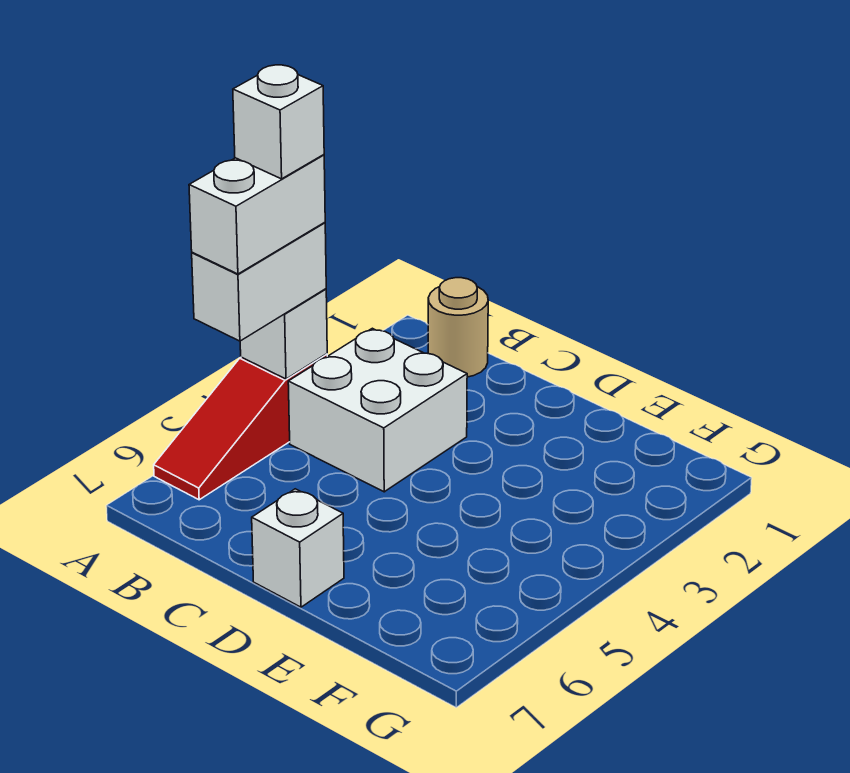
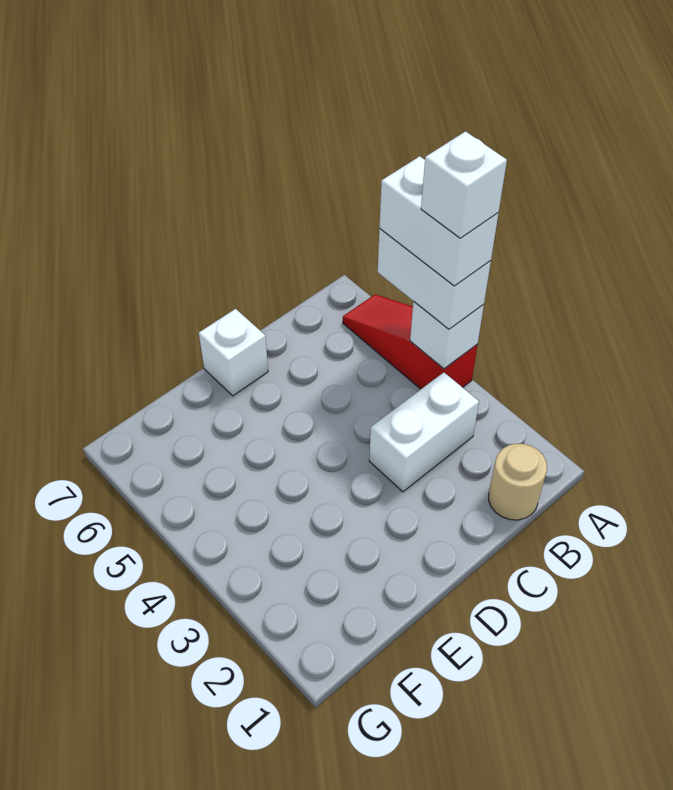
white brick B3:C4 level 1 -> white brick B3:C3 level 1

